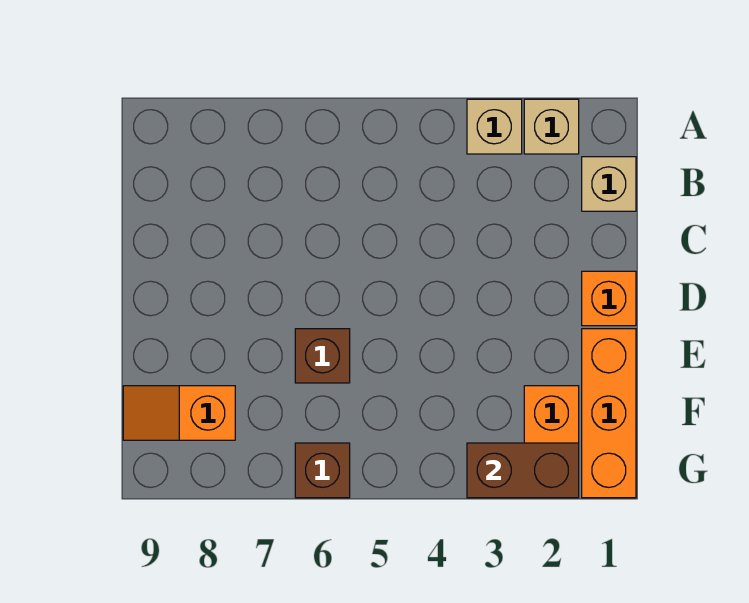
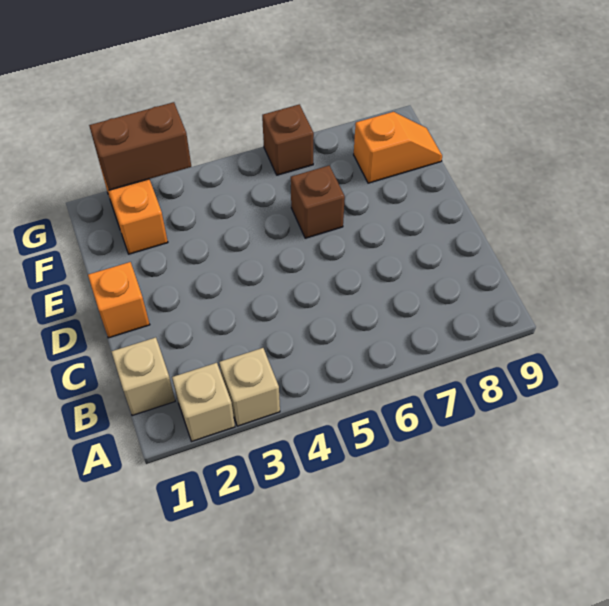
orange brick E1:G1 level 1 -> none

